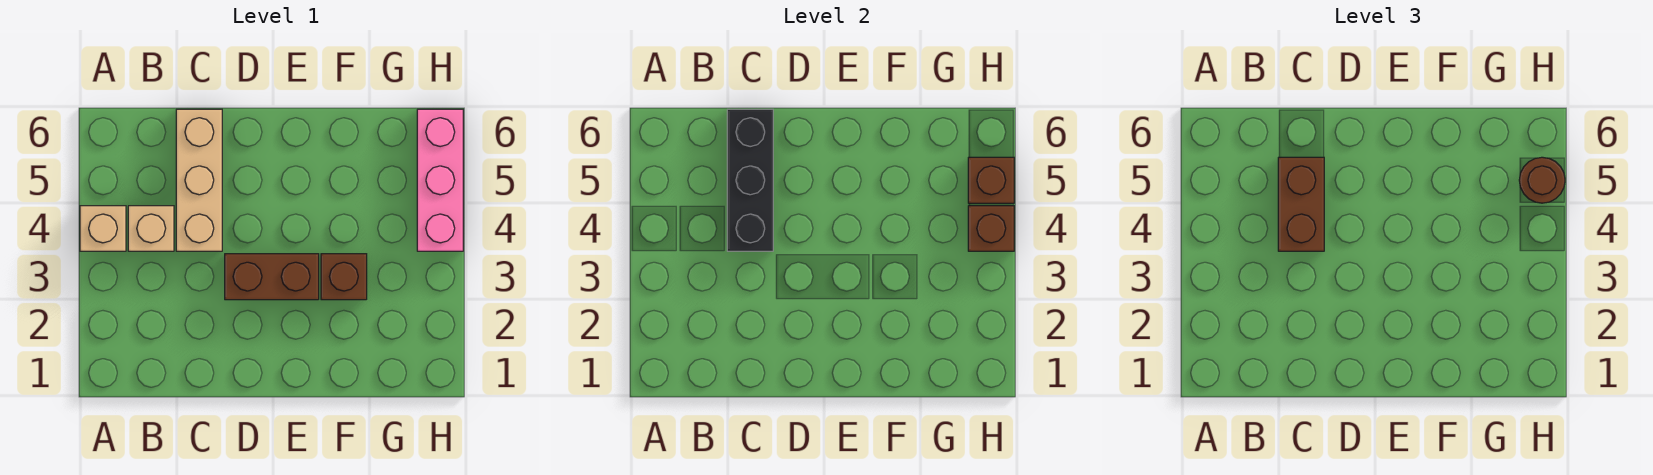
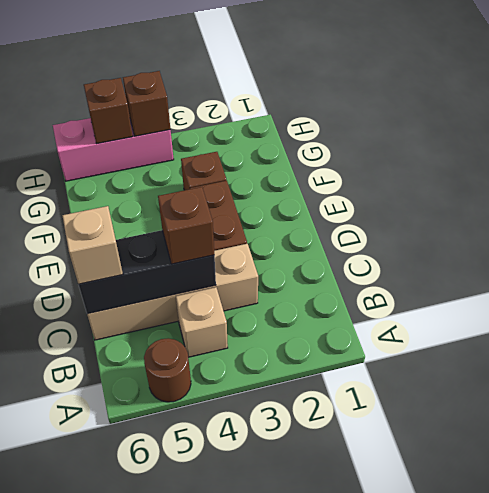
tan brick A4 level 1 -> tan brick C6 level 3
tan brick C4:C6 level 1 -> tan brick C3:C6 level 1
brown brick C4:C5 level 3 -> brown brick C4 level 3
brown round brick H5 level 3 -> brown round brick A5 level 1

